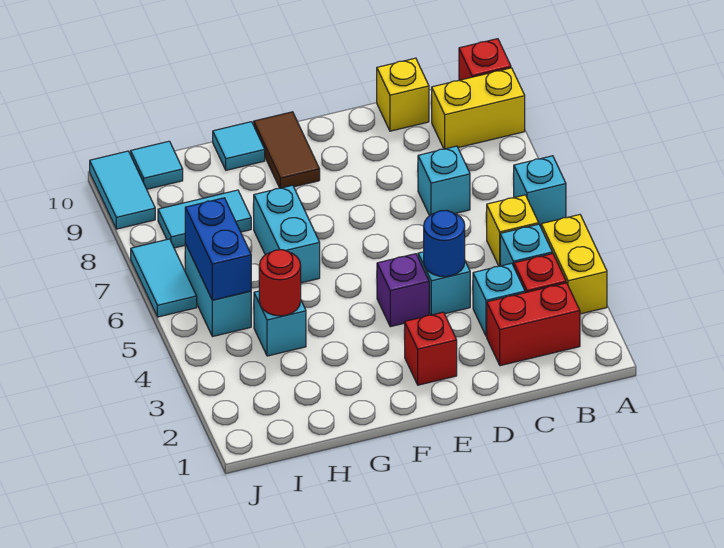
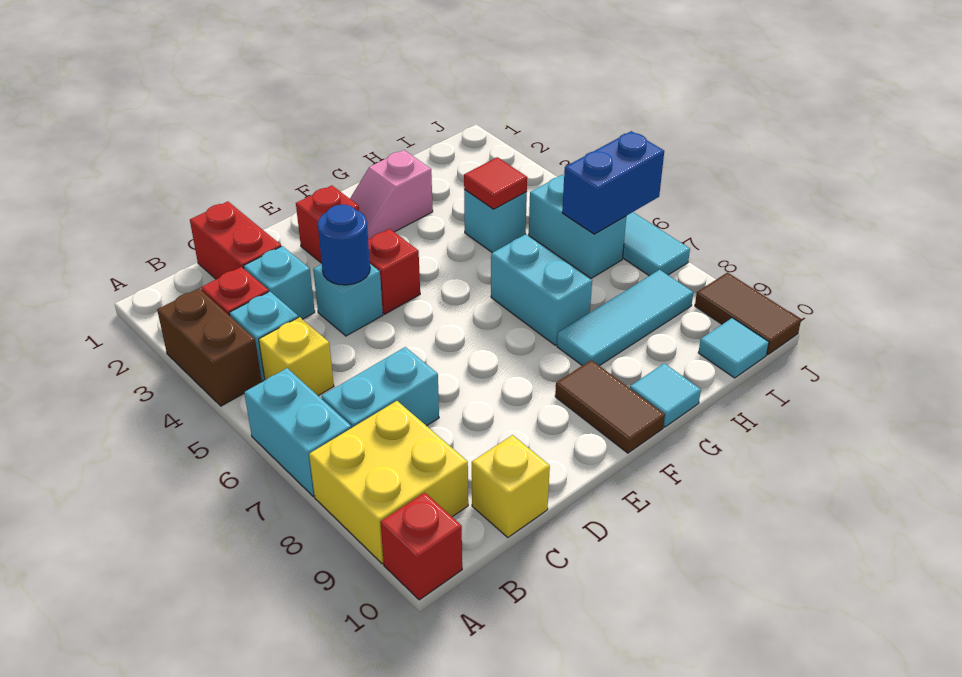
yellow brick A3:A4 level 1 -> brown brick A3:A4 level 1
cyan brick A6 level 1 -> cyan brick A6:A7 level 1
yellow brick A9:B9 level 1 -> yellow brick A8:B9 level 1
red brick B2:C2 level 1 -> red brick C1:C2 level 1
cyan brick C7 level 1 -> cyan brick B7:C7 level 1
purple brick E4 level 1 -> red brick E4 level 1
none -> pink slope F2:G2 level 1 top G
red round brick H4 level 2 -> red tile H4 level 2
cyan tile H8:I8 level 1 -> cyan tile G8:I8 level 1
blue brick I5:I6 level 2 -> blue brick I6:J6 level 2
cyan tile J9:J10 level 1 -> brown tile J9:J10 level 1

